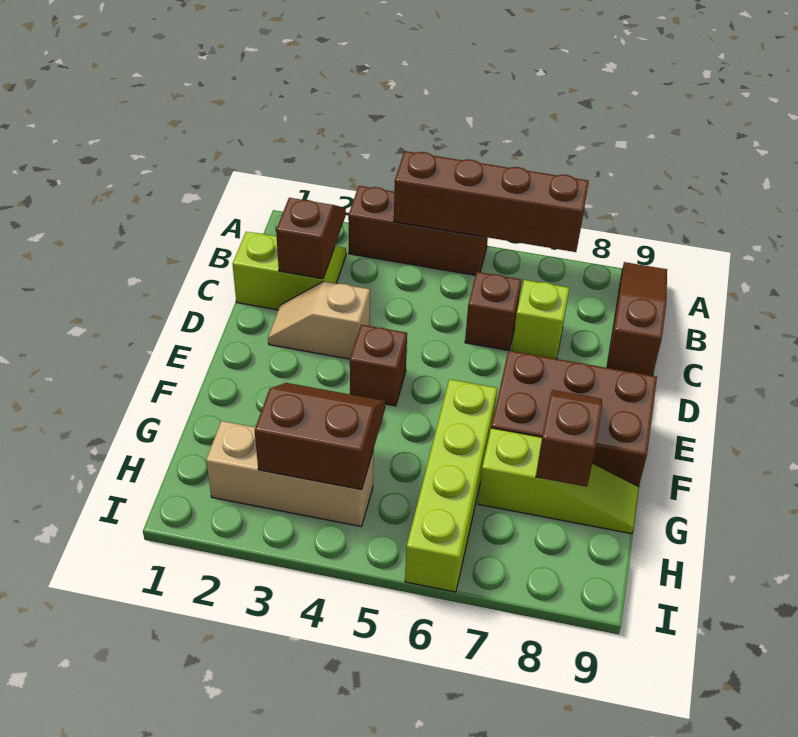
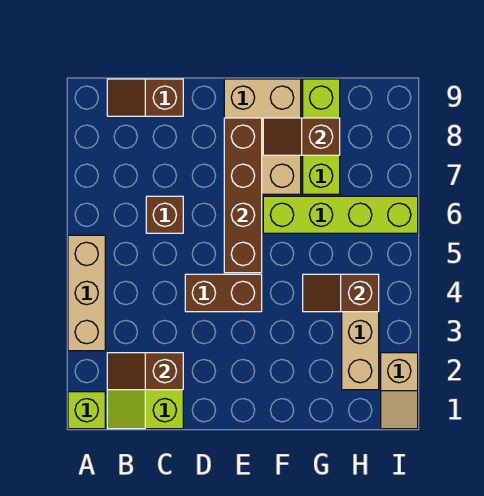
brown brick A3:A5 level 1 -> tan brick A3:A5 level 1
brown brick A4:A7 level 2 -> brown brick E5:E8 level 2
brown slope A9:C9 level 1 top C -> brown slope B9:C9 level 1 top C
lime brick C7 level 1 -> lime brick A1 level 1
tan slope D2:D3 level 1 top 3 -> tan slope I1:I2 level 1 top 2
brown brick E4 level 1 -> brown brick D4:E4 level 1
brown brick E7:F9 level 1 -> tan brick E7:F9 level 1
brown slope G3:H4 level 2 top H -> brown slope G4:H4 level 2 top H
lime slope G7:G9 level 1 top 7 -> lime brick G7:G9 level 1

